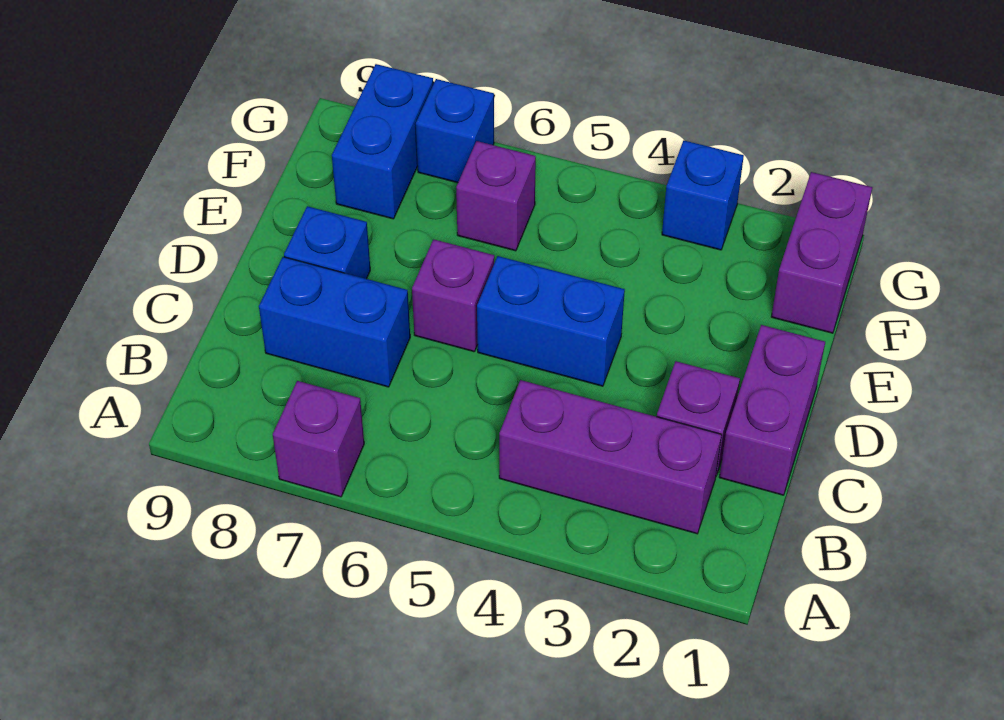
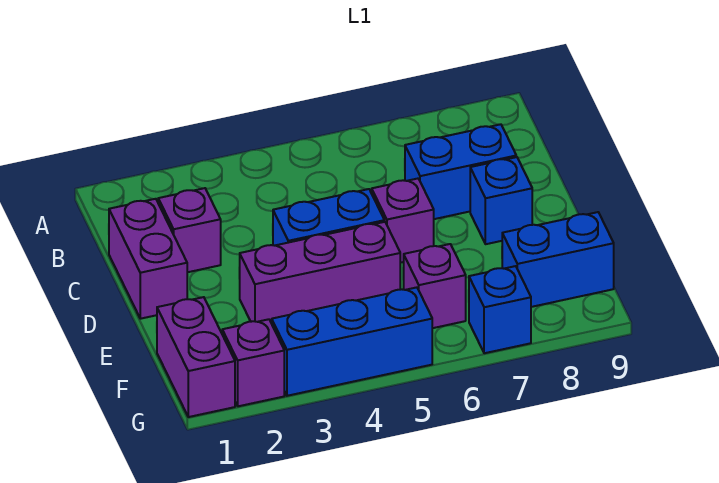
purple brick A7 level 1 -> purple brick G2 level 1
purple brick B2:B4 level 1 -> purple brick E3:E5 level 1
blue brick F8:G8 level 1 -> blue brick F8:F9 level 1
blue brick G3 level 1 -> blue brick G3:G5 level 1

